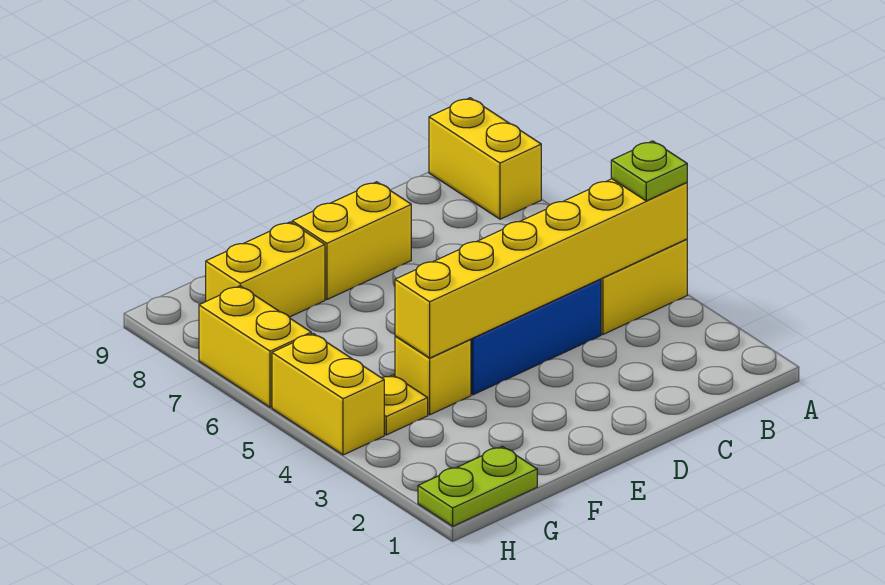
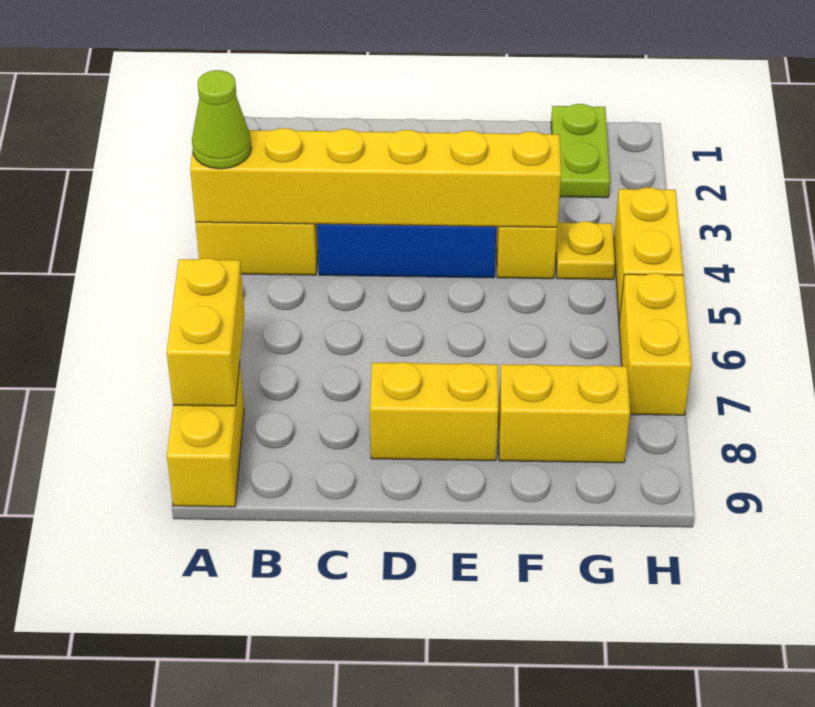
lime plate A4 level 3 -> lime cone A4 level 3
none -> yellow brick A7:A8 level 2
lime plate G1:H1 level 1 -> lime plate G1:G2 level 1

